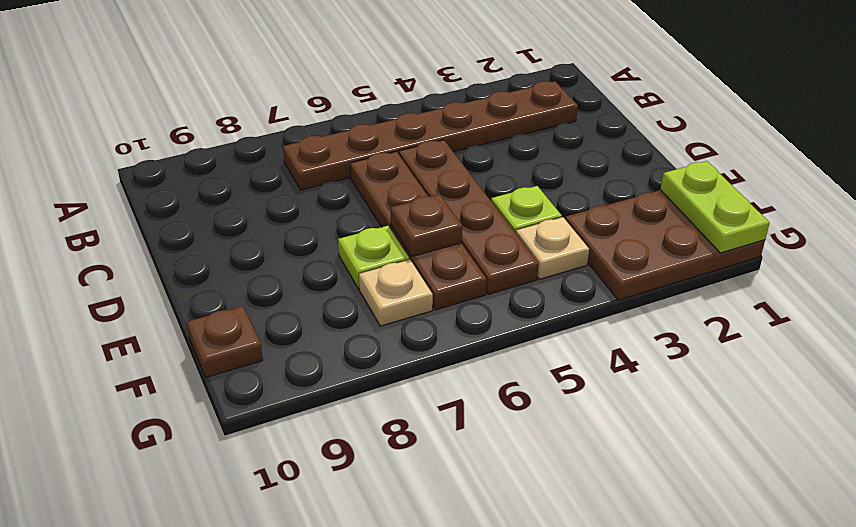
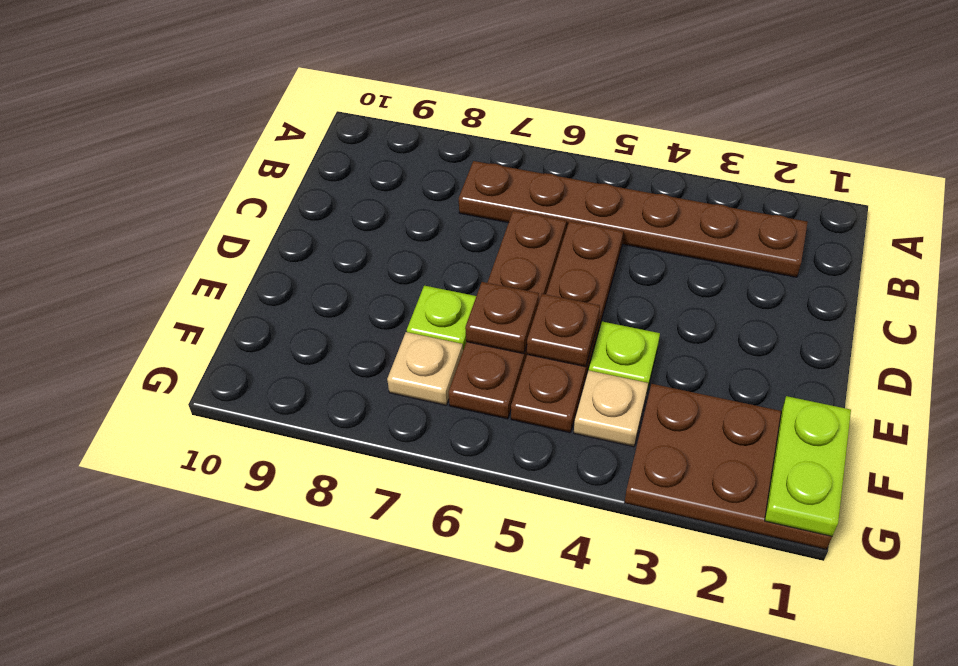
brown plate F10 level 1 -> brown plate E5 level 2

